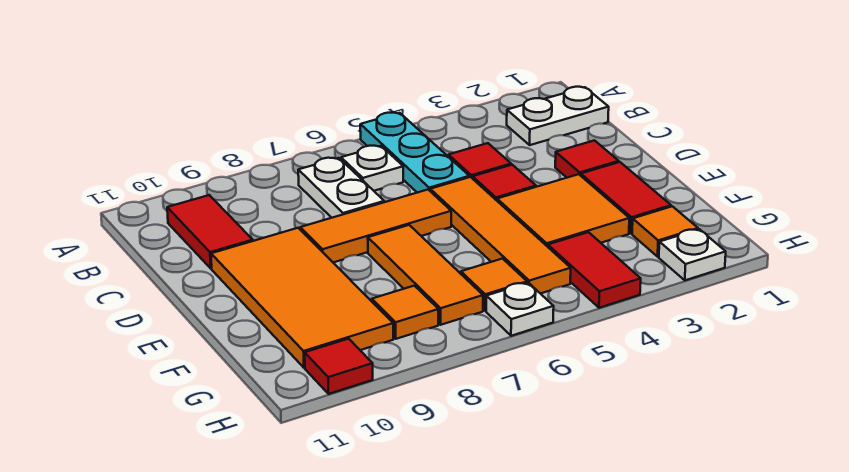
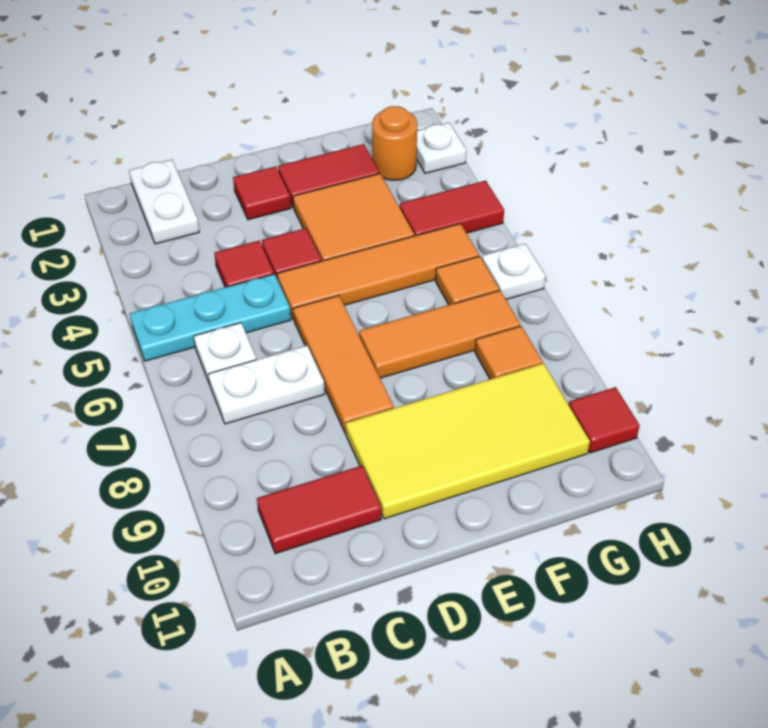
orange tile D9:G10 level 1 -> yellow tile D9:G10 level 1
orange tile G2 level 1 -> orange round brick G2 level 1

